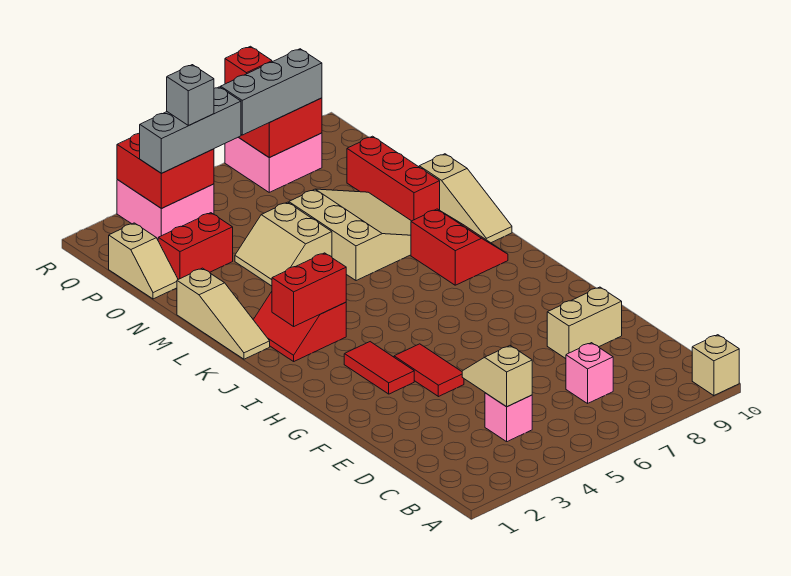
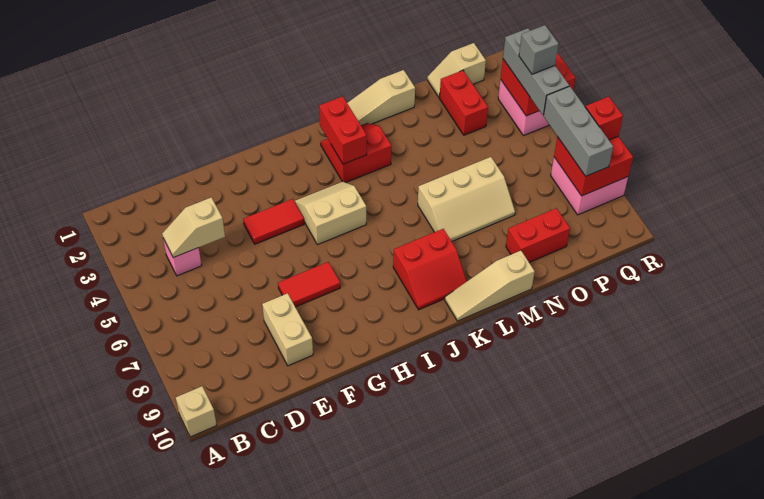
tan slope C4:D4 level 2 top C -> tan slope C4:D4 level 2 top D
pink brick C7 level 1 -> none
red tile G3:H3 level 1 -> red tile F7:G7 level 1
tan slope L6:N8 level 1 top 6 -> tan slope L6:N7 level 1 top 6
tan slope M4:N5 level 1 top 5 -> tan slope H4:I5 level 1 top 5
red brick M9:O9 level 1 -> red brick N9:O9 level 1

